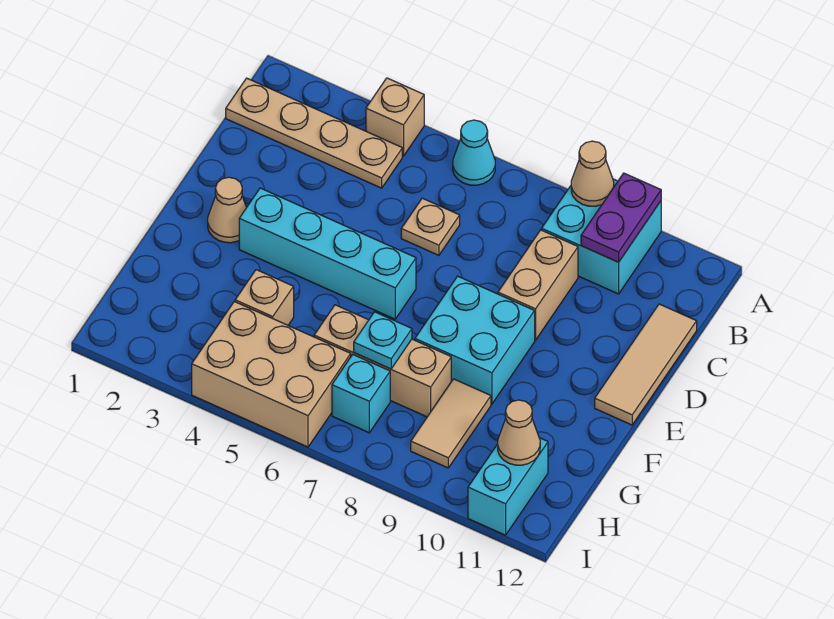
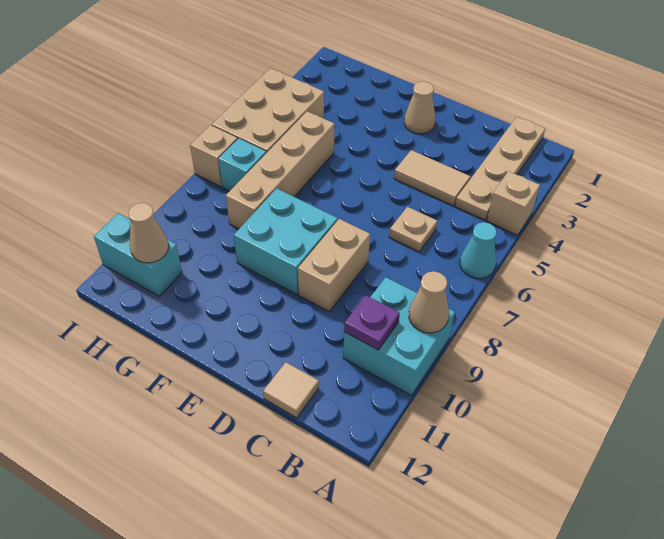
purple plate A10:B10 level 2 -> purple plate B10 level 2
tan brick C9:D9 level 1 -> tan brick D8:D9 level 1
tan tile C12:E12 level 1 -> tan tile C12 level 1
cyan brick E3:E6 level 1 -> none
tan brick G4 level 1 -> tan brick I7 level 1
tan brick G6:G8 level 1 -> tan brick G5:G8 level 1
cyan plate G7 level 2 -> none
tan tile G9:H9 level 1 -> tan tile C4:D4 level 1

